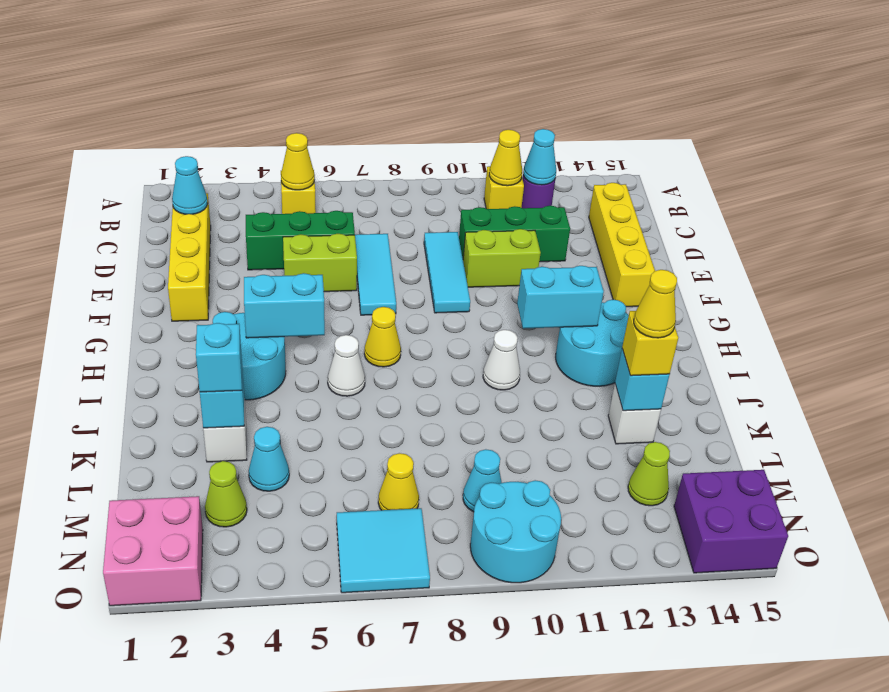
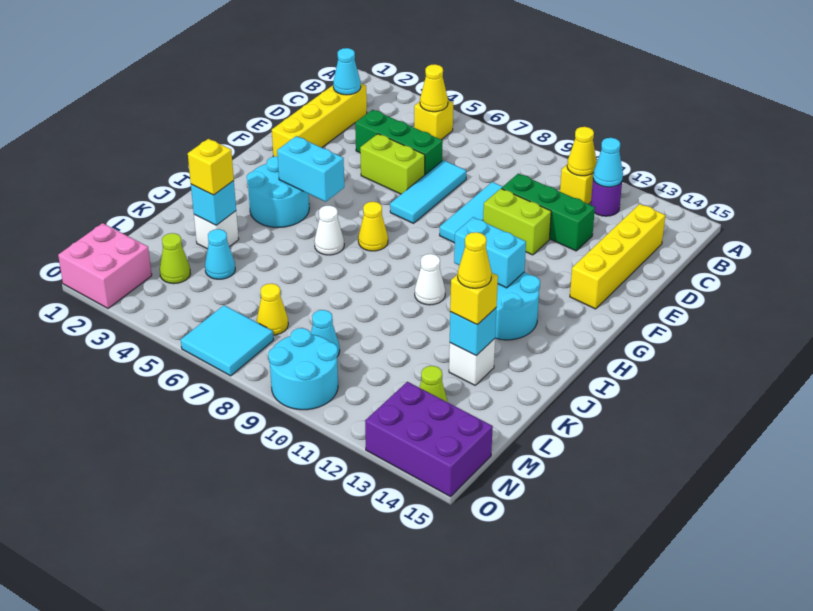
cyan brick K3 level 3 -> yellow brick K3 level 3
purple brick N14:O15 level 1 -> purple brick N13:O15 level 1

